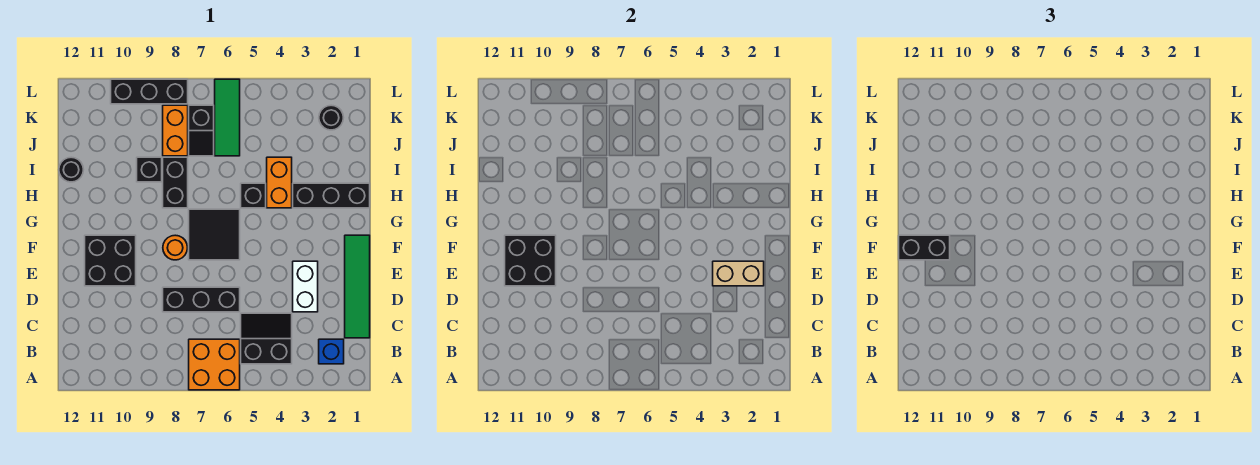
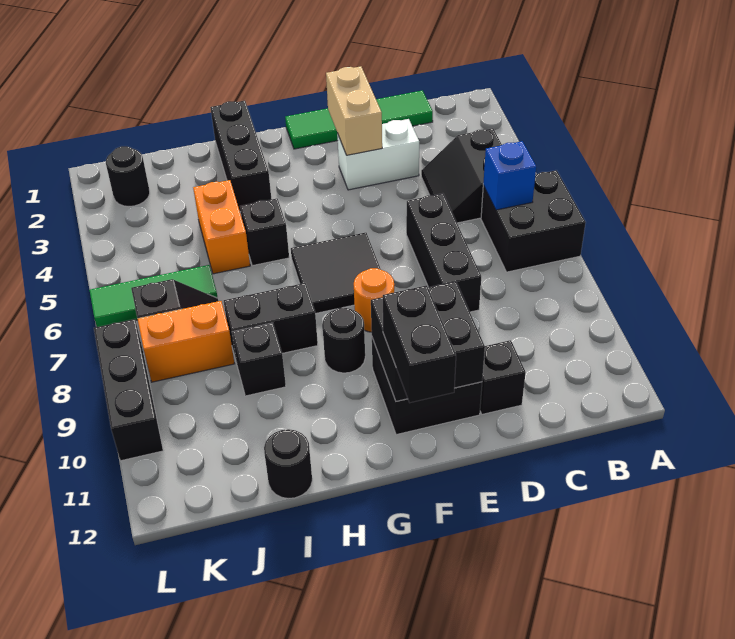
orange brick A6:B7 level 1 -> black brick A6:B7 level 1
blue brick B2 level 1 -> blue brick B6 level 2
none -> black brick D11 level 1
none -> black round brick G9 level 1
orange brick H4:I4 level 1 -> orange brick I4:I5 level 1

